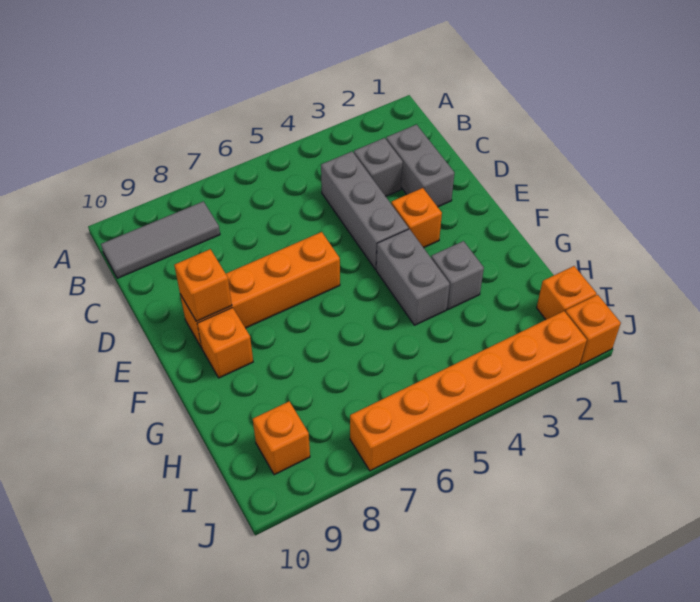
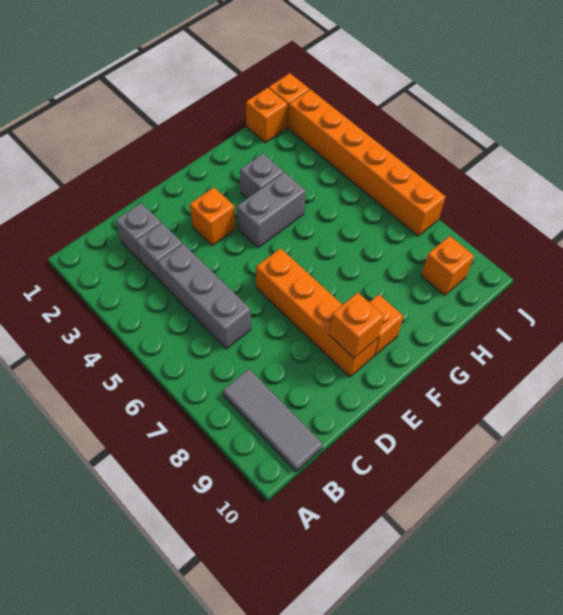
grey brick C2:D2 level 1 -> grey brick C2 level 1
grey brick C4:E4 level 1 -> grey brick C4:C6 level 1

